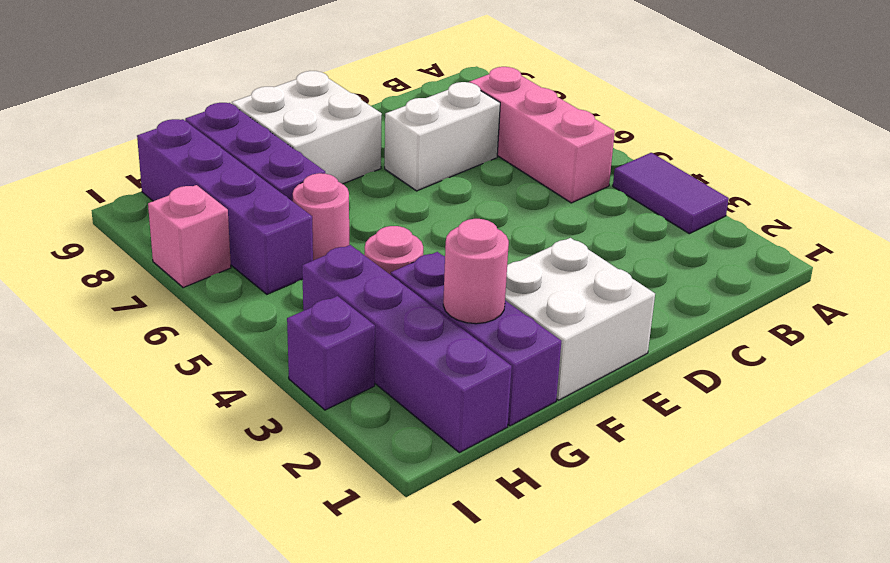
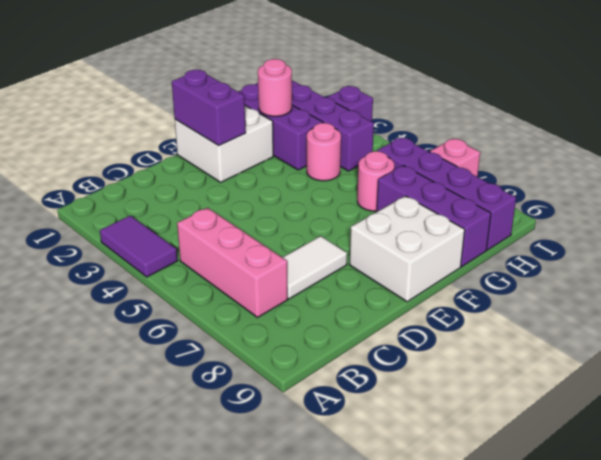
white brick C7:D7 level 1 -> white tile C7:D7 level 1
none -> purple brick E1:E2 level 2

